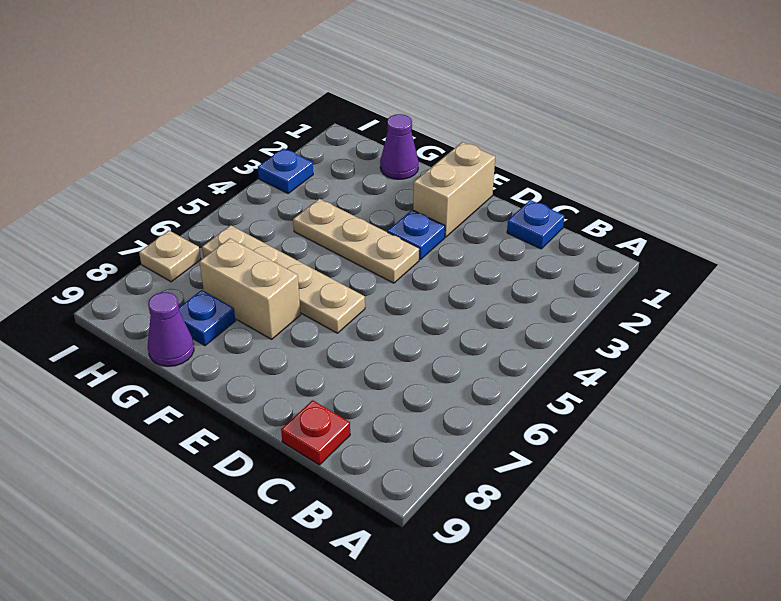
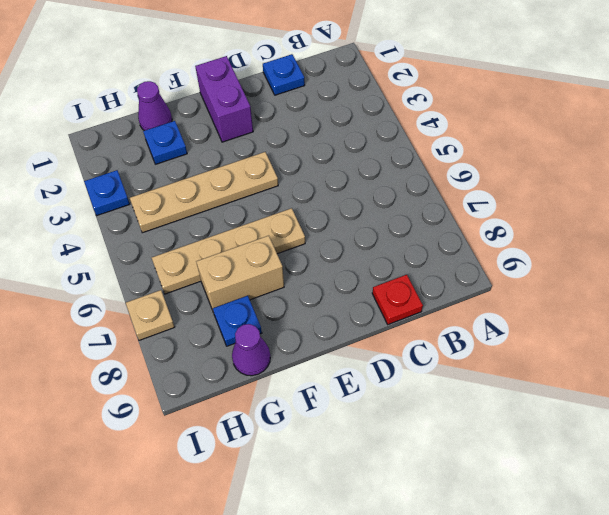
tan brick E1:E2 level 1 -> purple brick E1:E2 level 1
blue plate E3 level 1 -> blue plate G2 level 1
tan plate E4:G4 level 1 -> tan plate E4:H4 level 1

